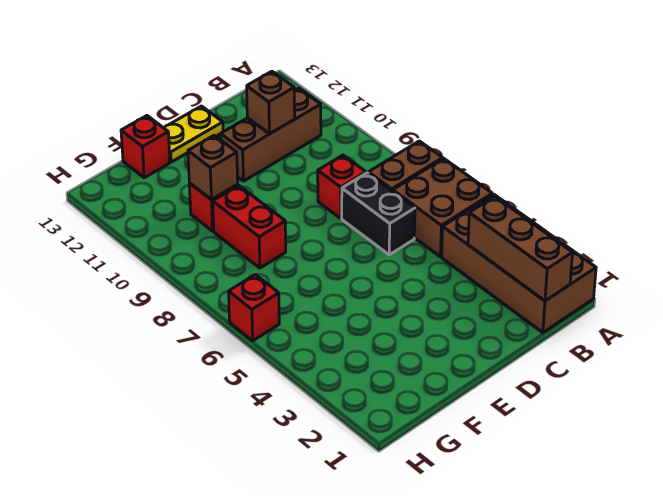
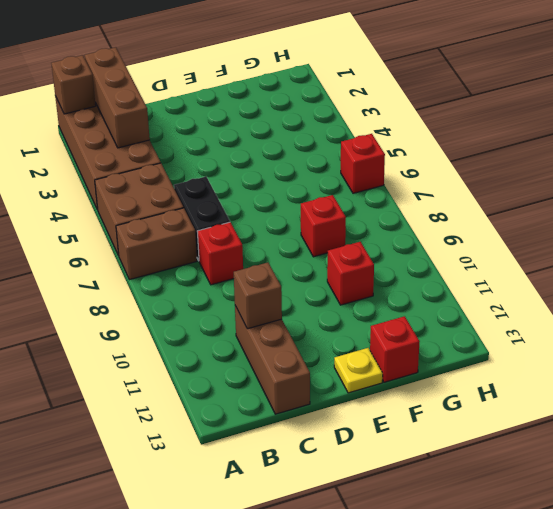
brown brick B11:D11 level 1 -> brown brick C11:C13 level 1
yellow plate D13:E13 level 1 -> yellow plate E13 level 1
red brick F8:F9 level 1 -> red brick F8 level 1
brown brick F10 level 2 -> brown brick A1 level 2

